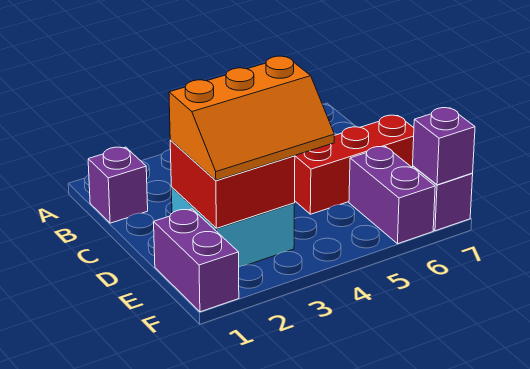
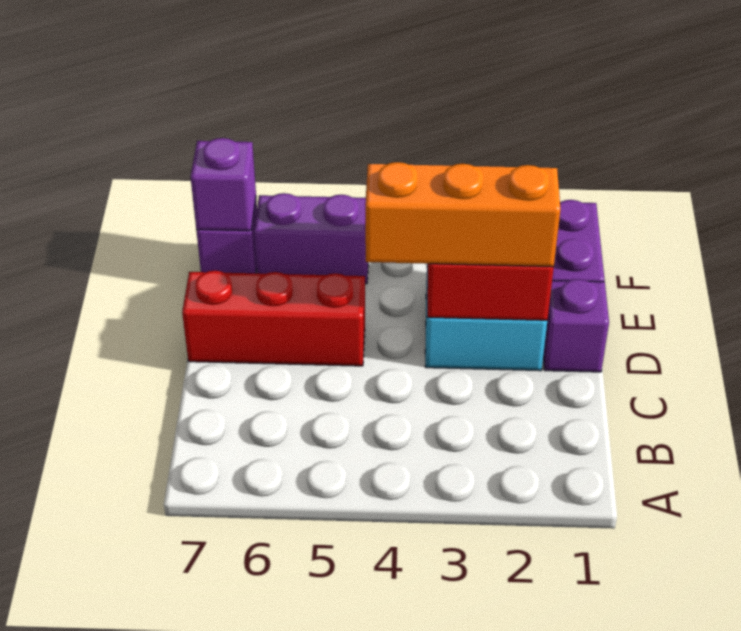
purple brick B1 level 1 -> purple brick D1 level 1
purple brick E6:F6 level 1 -> purple brick F5:F6 level 1

